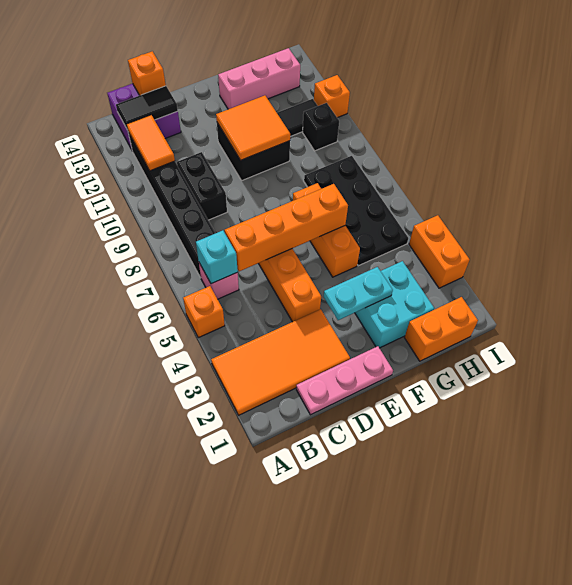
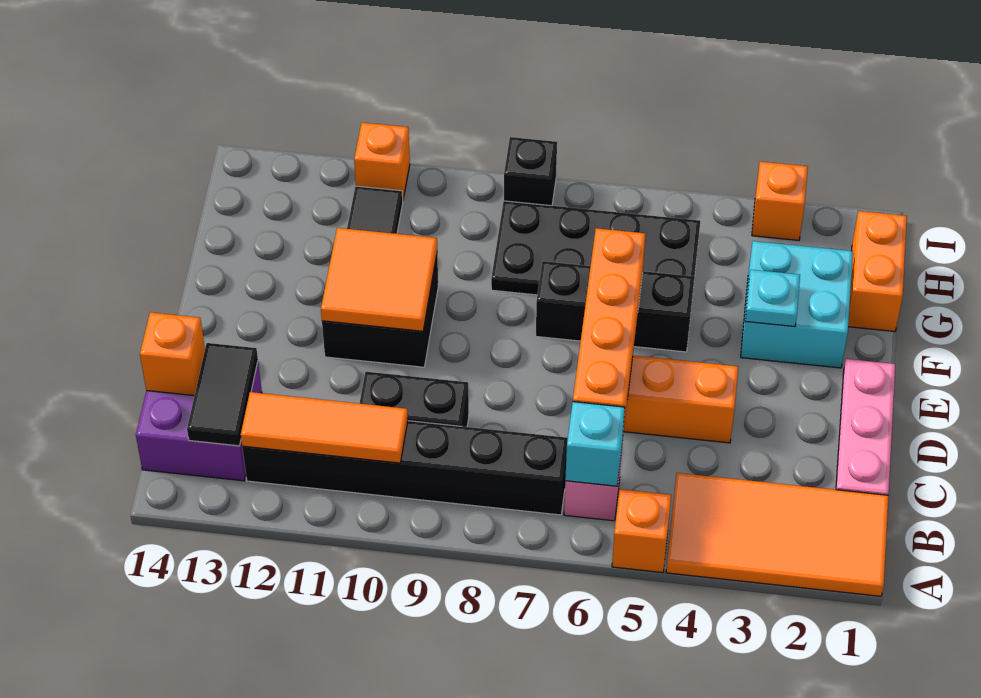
orange tile A2:D3 level 1 -> orange tile A1:B4 level 1
orange tile B11:B12 level 2 -> orange tile B10:B12 level 2
cyan plate E3:F3 level 2 -> cyan plate F3 level 2
orange brick F5:F7 level 1 -> black brick F5:F7 level 1
pink brick F13:H13 level 1 -> none
black brick H10 level 1 -> black brick I8 level 1
orange brick I3:I4 level 1 -> orange brick I3 level 1

